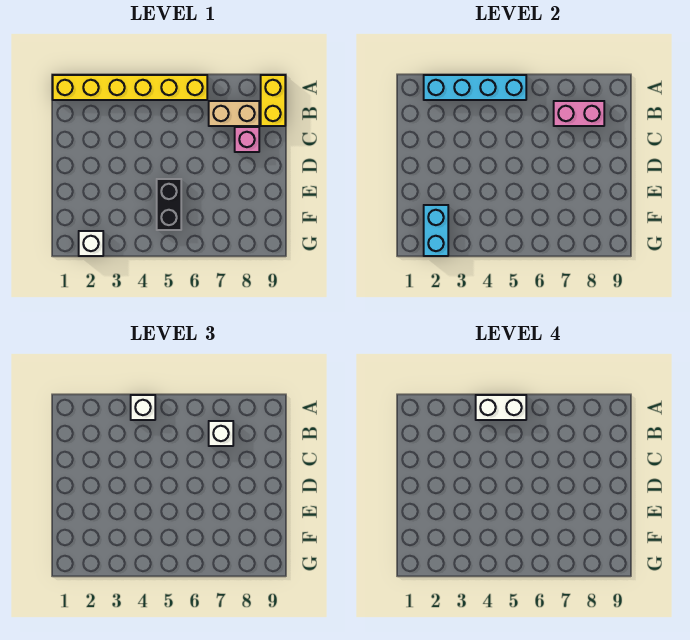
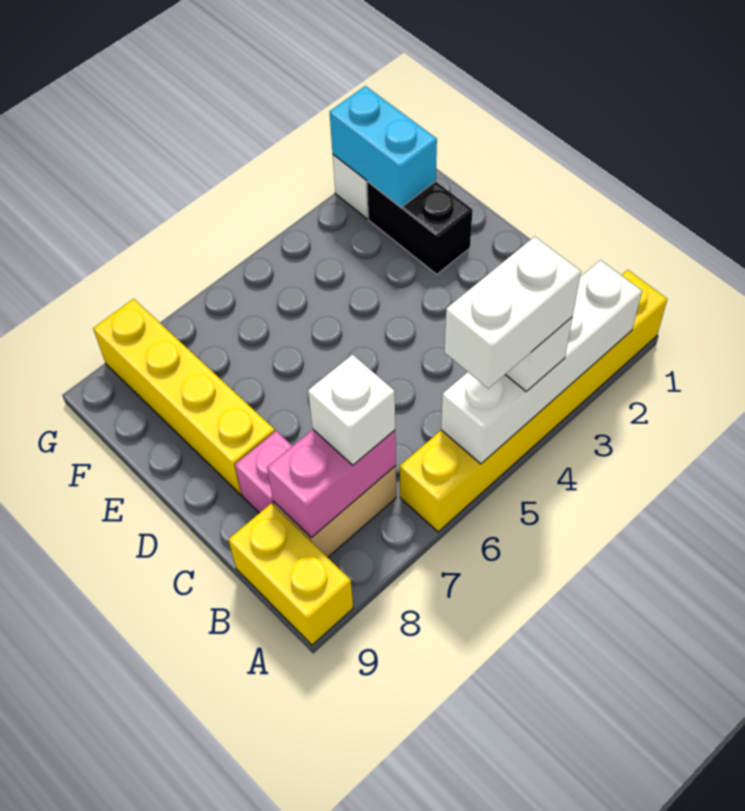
cyan brick A2:A5 level 2 -> white brick A2:A5 level 2
none -> yellow brick D8:G8 level 1
black brick E5:F5 level 1 -> black brick E2:F2 level 1

